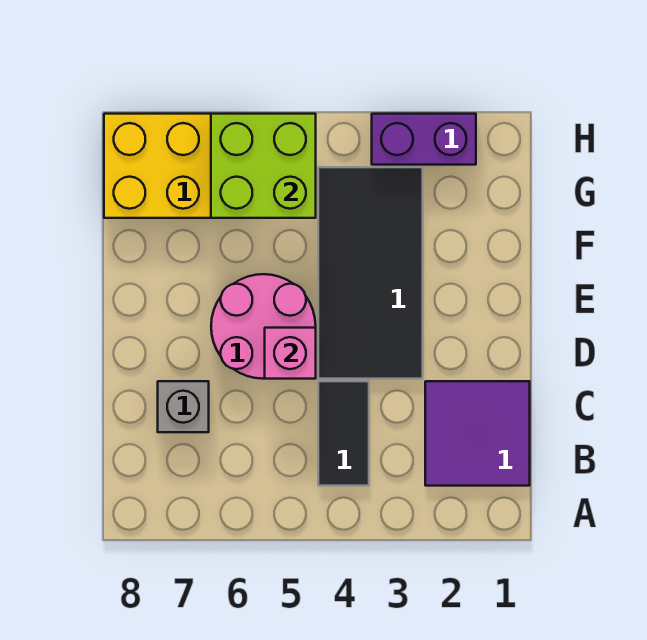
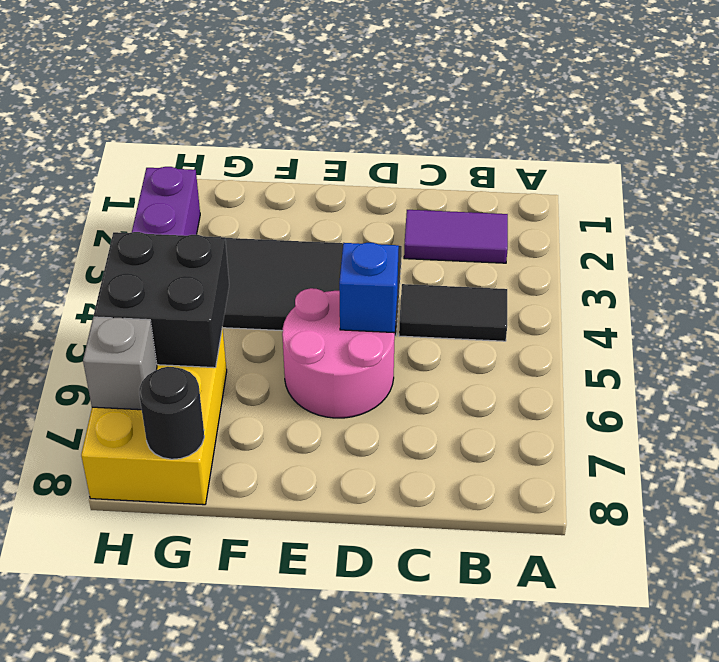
purple tile B1:C2 level 1 -> purple tile B2:C2 level 1
grey brick C7 level 1 -> grey brick H7 level 2
pink brick D5 level 2 -> blue brick D5 level 2
lime brick G5:H6 level 2 -> black brick G5:H6 level 2
none -> black round brick G8 level 2

